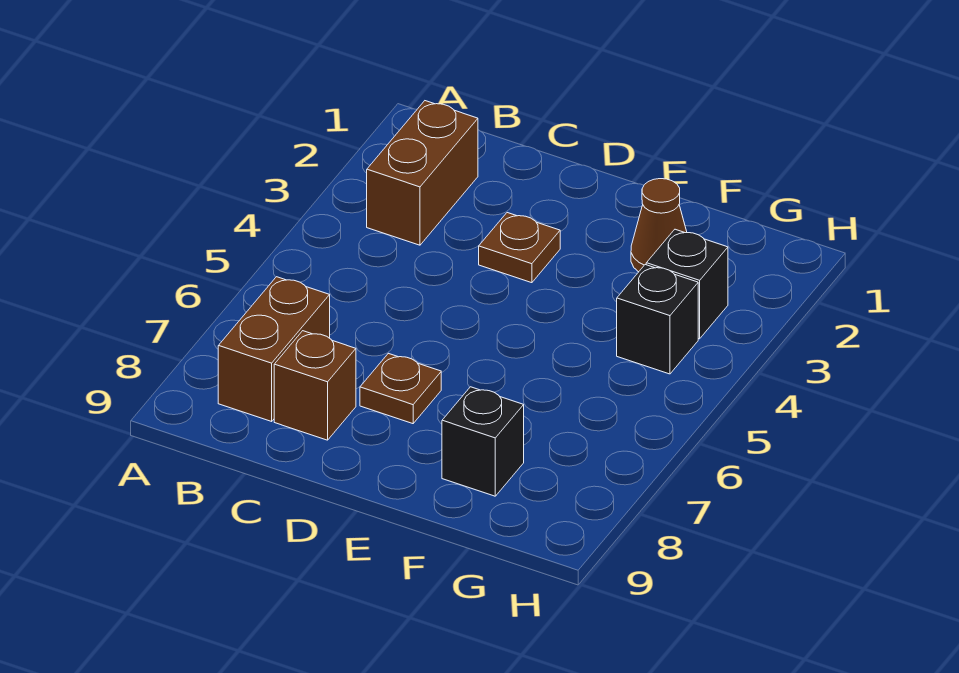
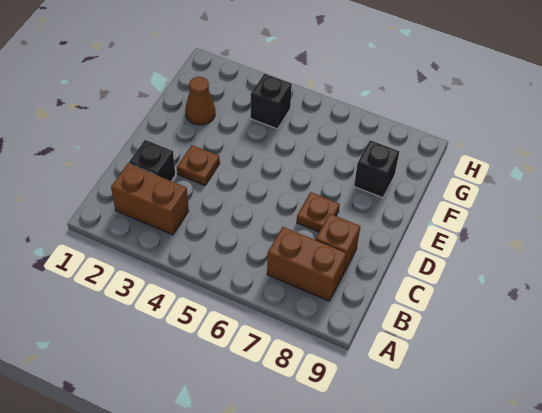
black brick G3 level 1 -> black brick C2 level 1

